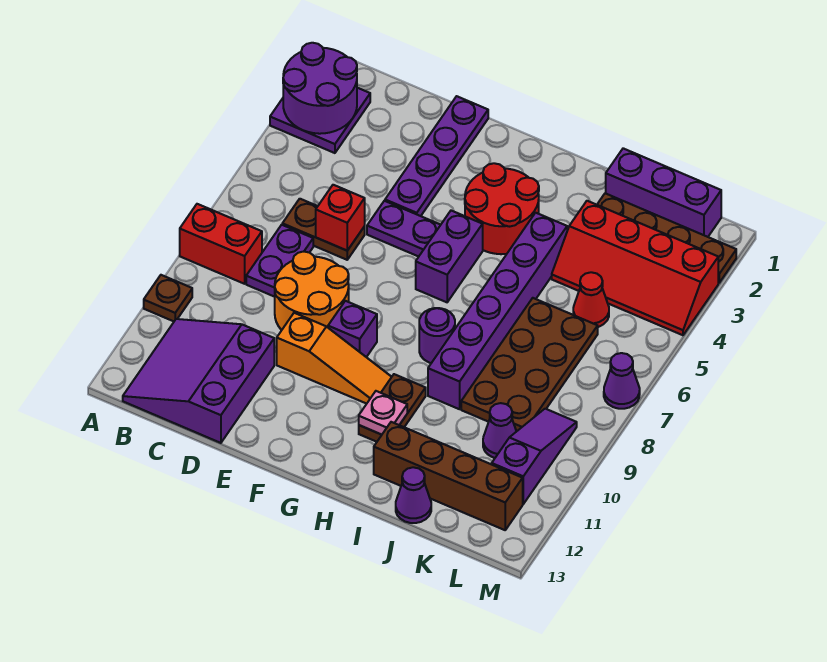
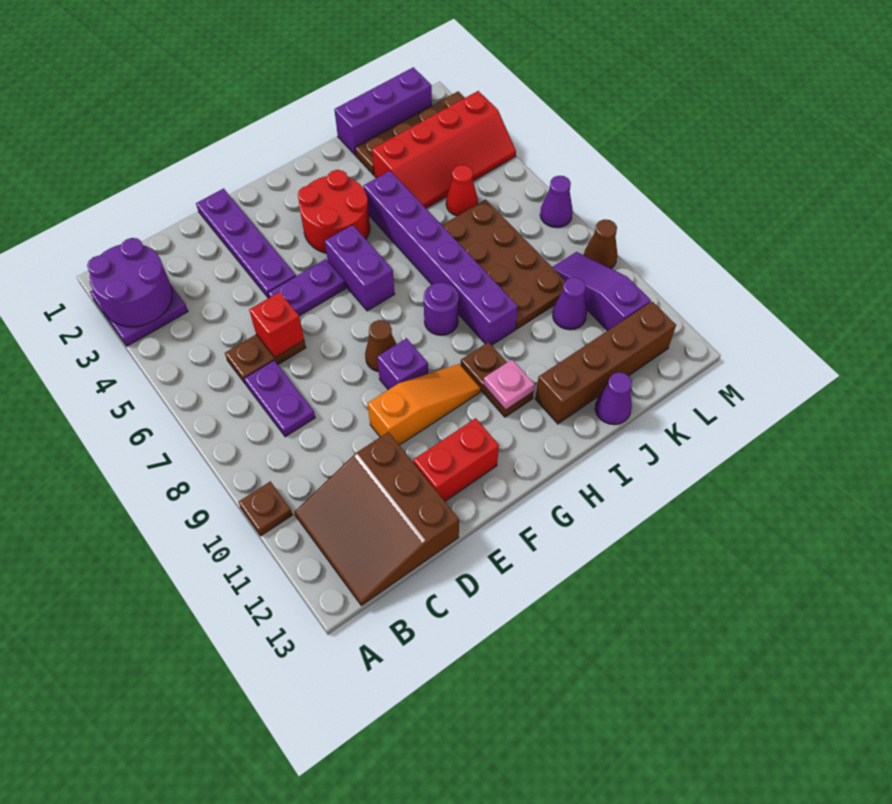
red brick A8:B8 level 1 -> red brick E12:F12 level 1
purple slope B11:D13 level 1 top D -> brown slope B11:D13 level 1 top D
orange round brick D8:E9 level 1 -> none
none -> brown cone F8 level 1
none -> brown cone M9 level 1

